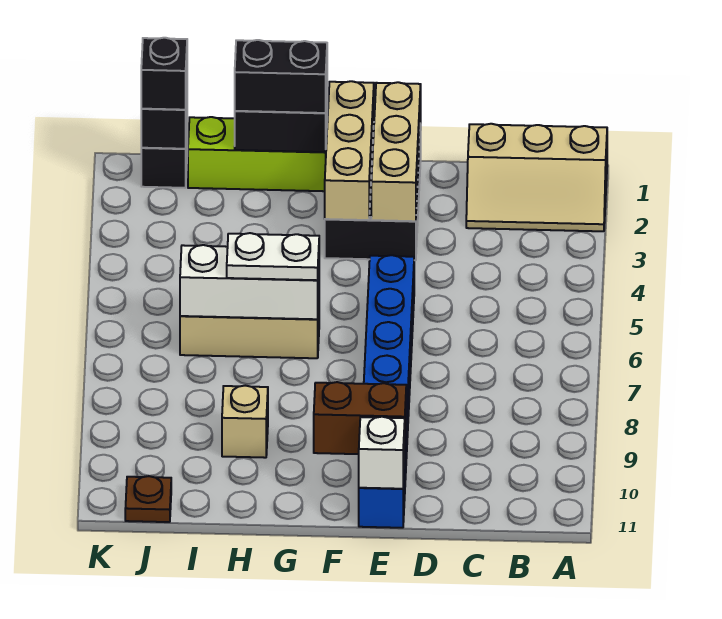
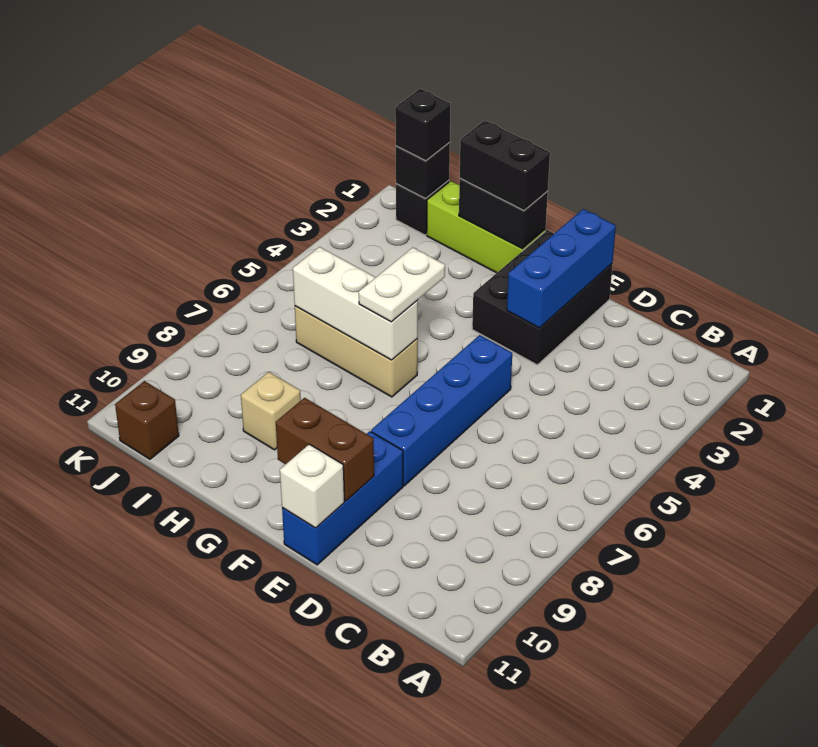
tan slope A1:C2 level 1 top 1 -> none
tan brick E1:E3 level 2 -> blue brick E1:E3 level 2
tan brick F1:F3 level 2 -> none
white plate G6:H6 level 3 -> white plate G5:G6 level 3
brown plate J11 level 1 -> brown brick J11 level 1

